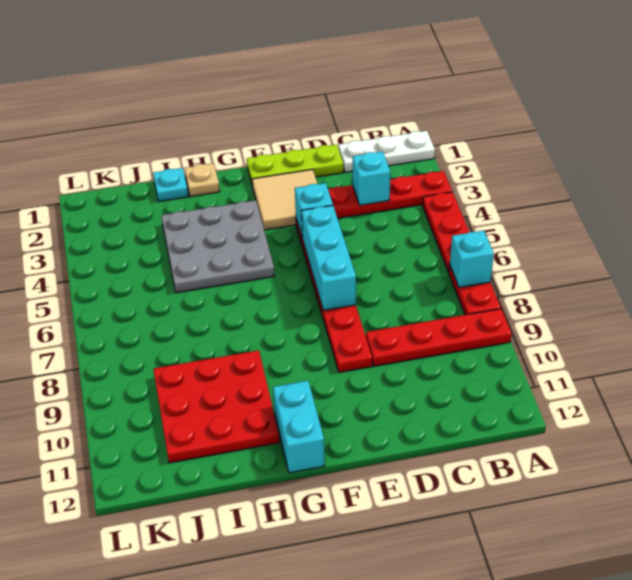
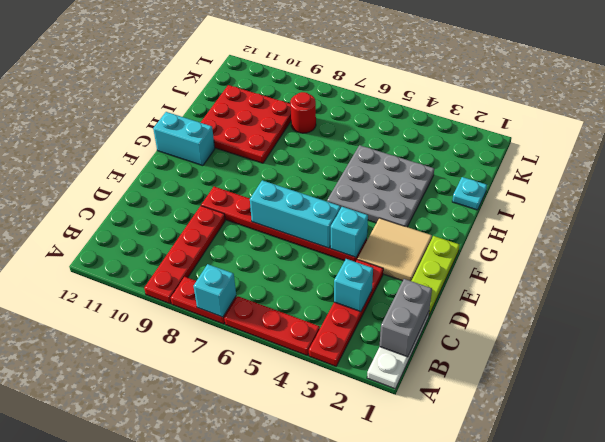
none -> grey brick B1:C1 level 2
tan plate H1 level 1 -> none
none -> red round brick J8 level 1

